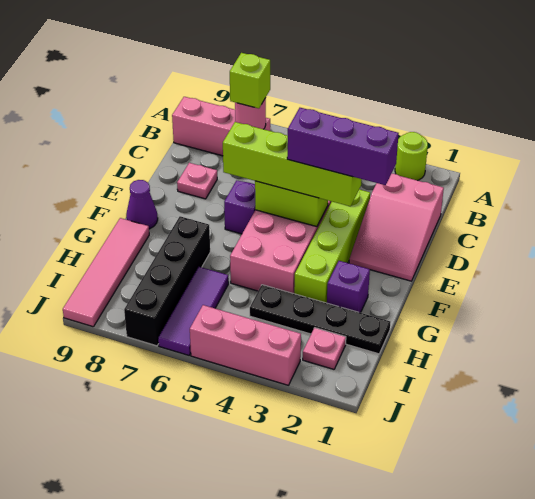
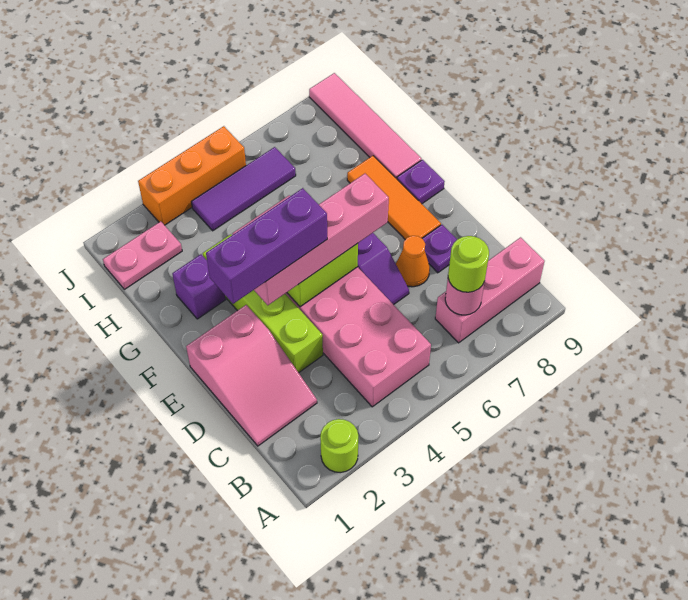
lime brick B7 level 3 -> lime round brick B7 level 3
pink slope C1:E2 level 1 top C -> pink slope C1:E2 level 1 top E
none -> orange cone D7 level 1
pink plate D8 level 1 -> purple plate D8 level 1
lime brick E3:E6 level 3 -> pink brick E3:E6 level 3
none -> orange tile E8:G8 level 1
purple cone F9 level 1 -> purple plate F9 level 1
black brick G7:J7 level 1 -> none
black plate H1:H4 level 1 -> none
purple tile H6:J6 level 1 -> purple tile I4:I6 level 1
pink plate I2 level 1 -> pink plate I1:I2 level 1
pink brick J3:J5 level 1 -> orange brick J3:J5 level 1

